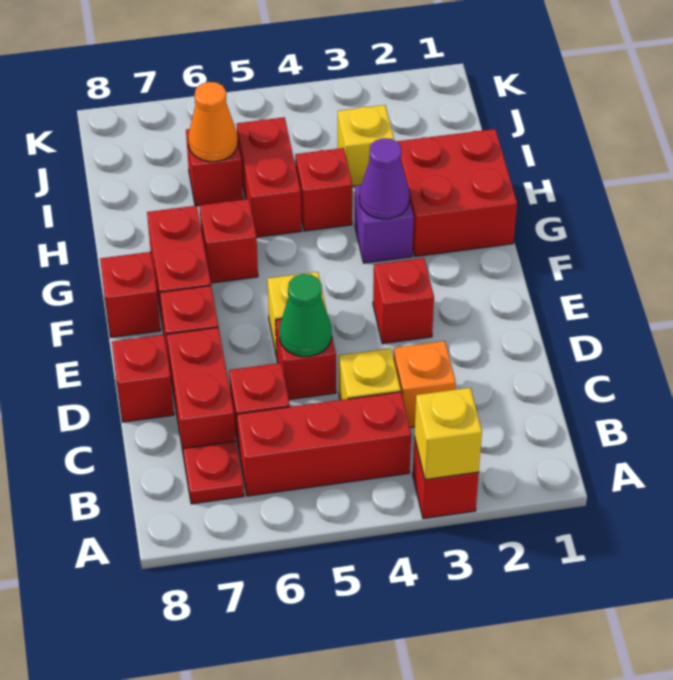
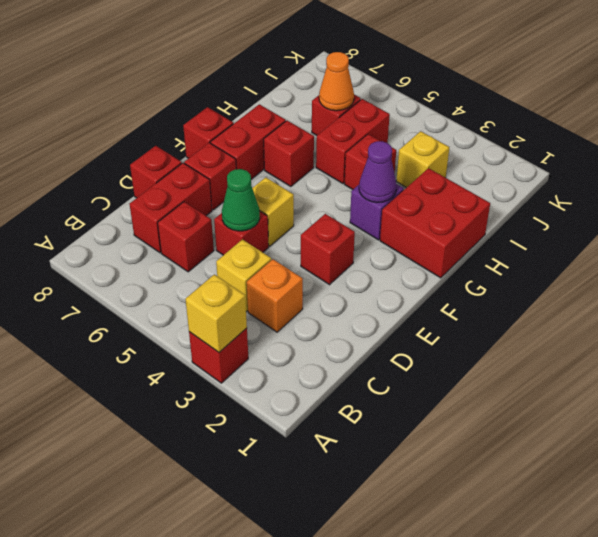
red brick B4:B6 level 1 -> none
red plate B7 level 1 -> none

